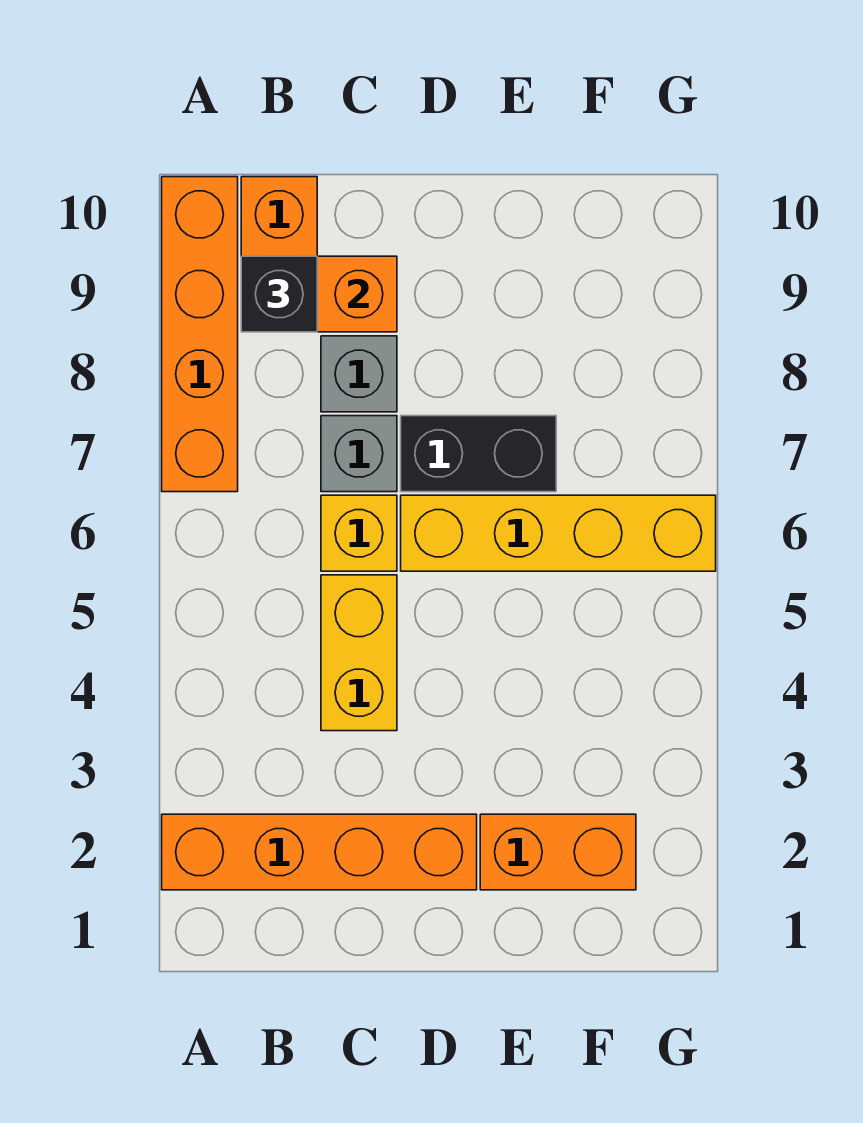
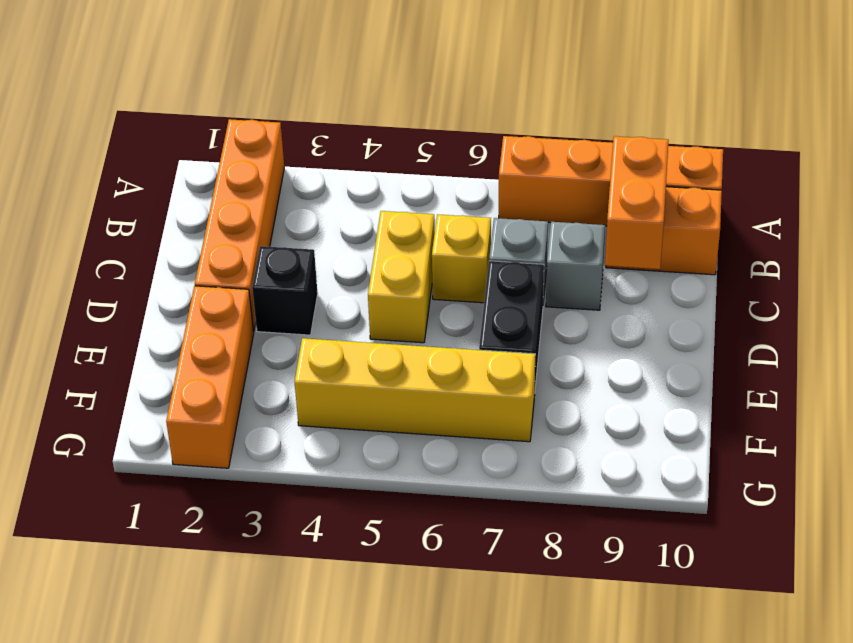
black brick B9 level 3 -> black brick D3 level 1
yellow brick C4:C5 level 1 -> yellow brick C5:D5 level 1
yellow brick D6:G6 level 1 -> yellow brick F4:F7 level 1
orange brick E2:F2 level 1 -> orange brick E2:G2 level 1

